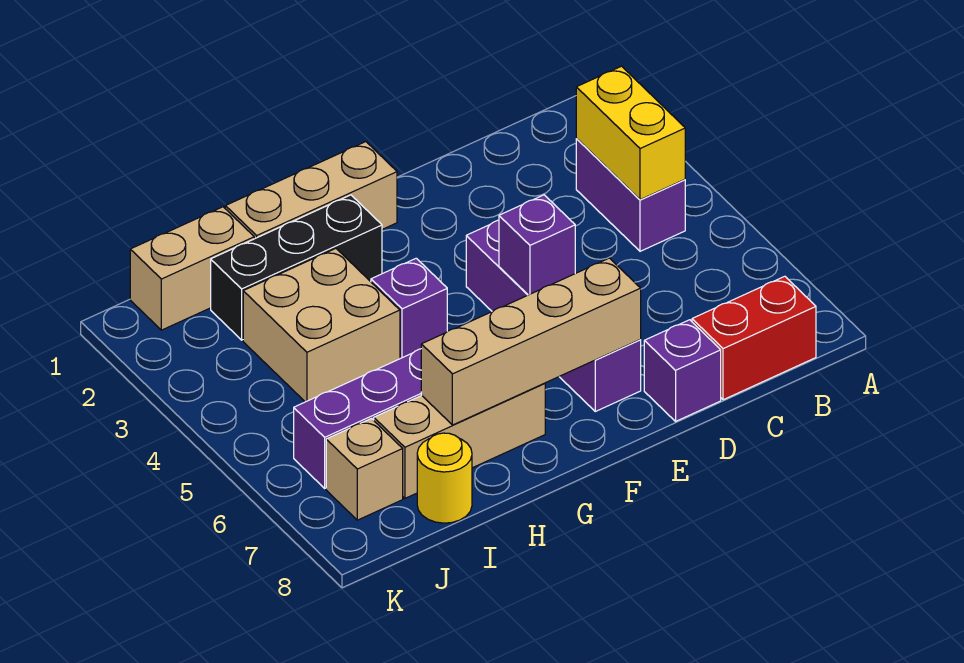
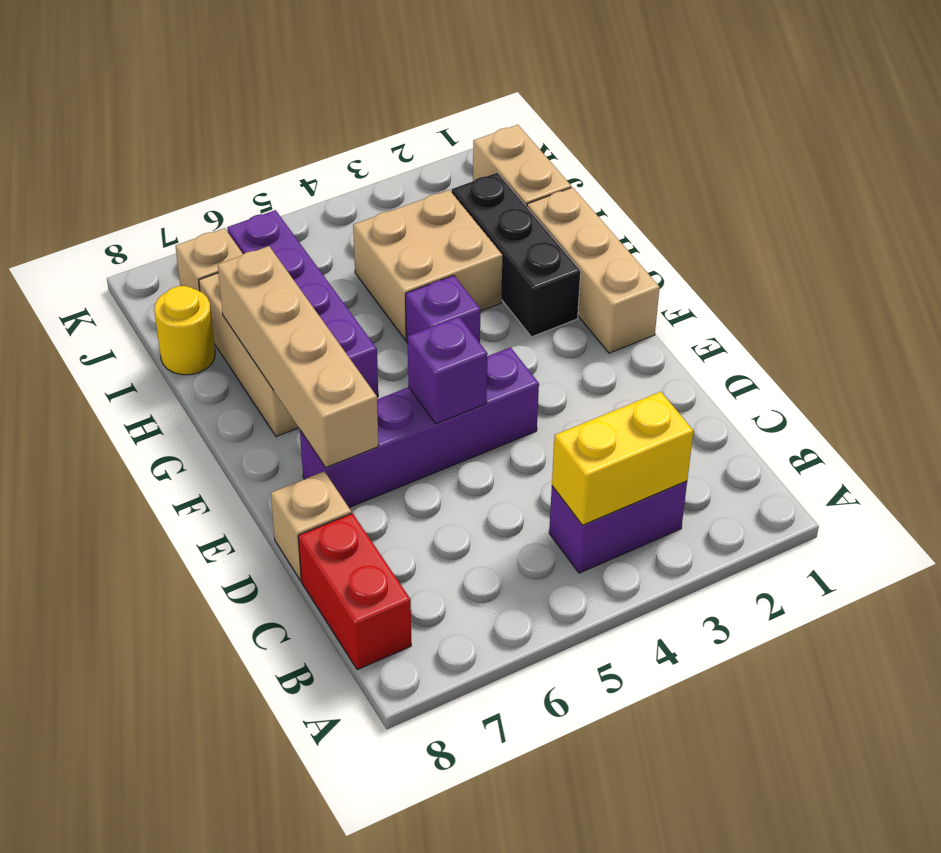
purple brick D8 level 1 -> tan brick D8 level 1

